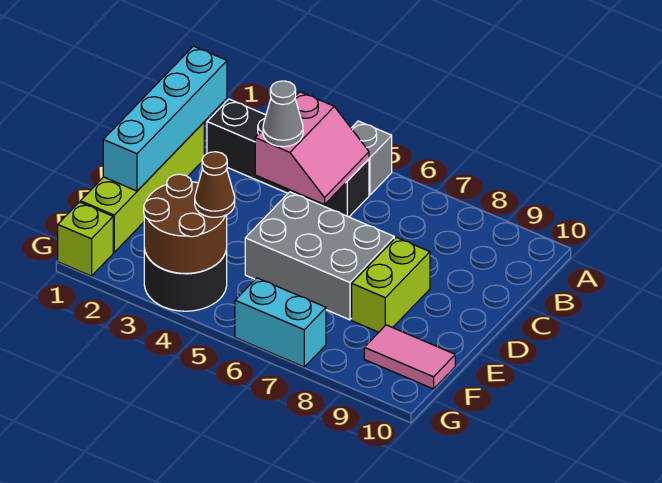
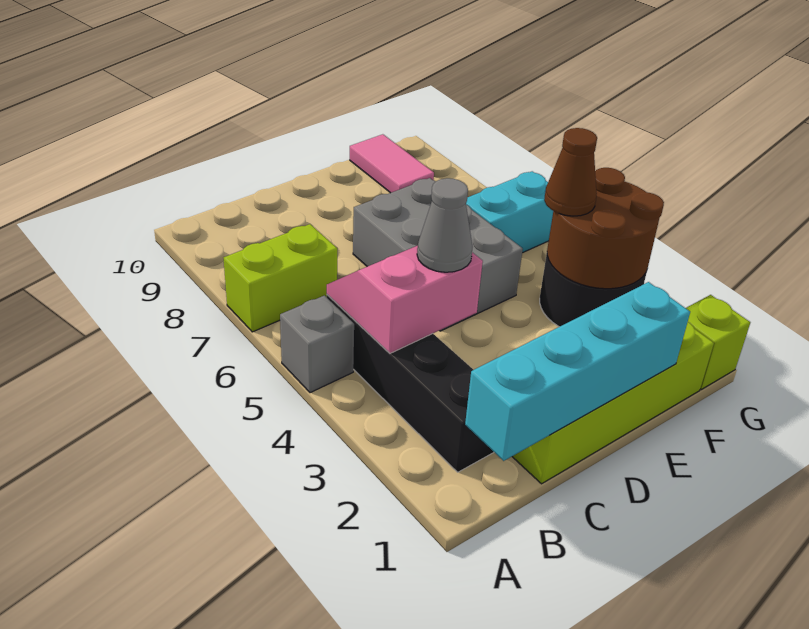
lime brick D8:E8 level 1 -> lime brick A7:B7 level 1
cyan brick G6:G7 level 1 -> cyan brick F6:G6 level 1

